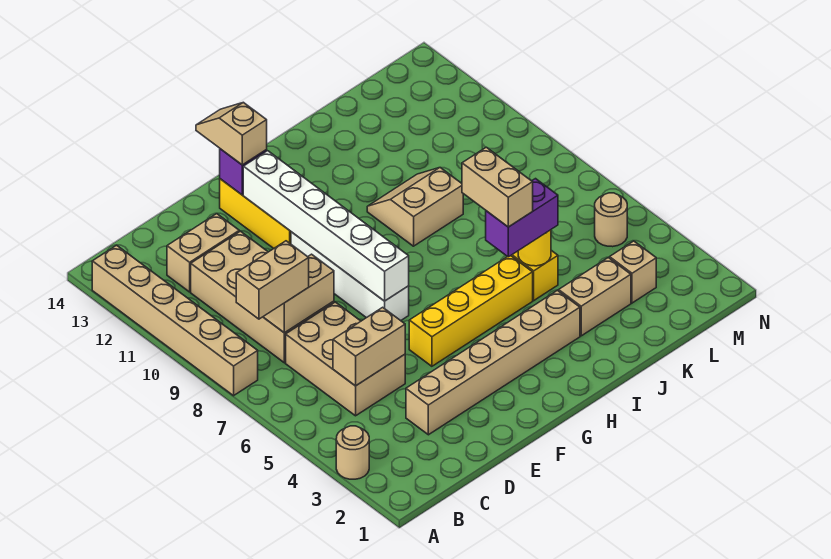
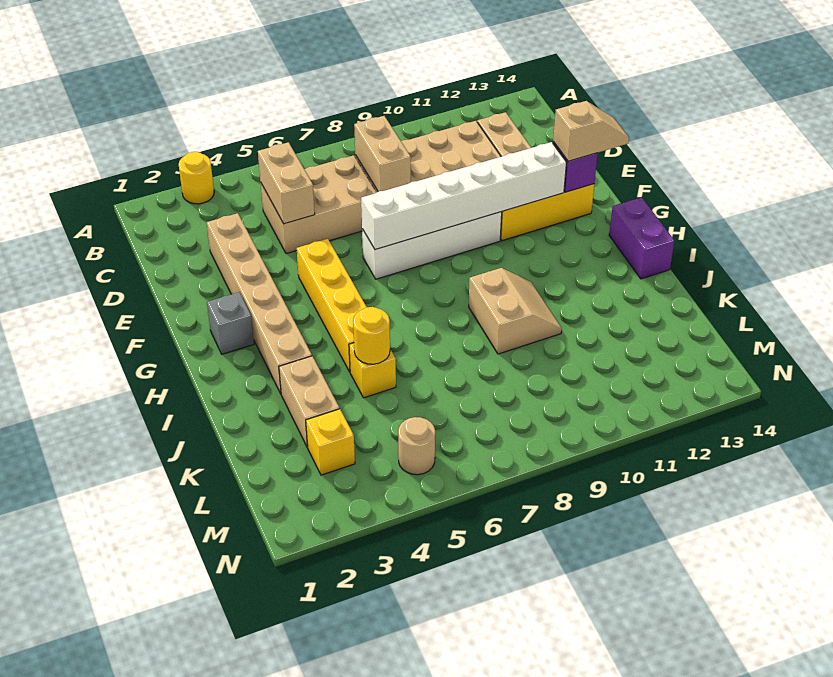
tan round brick A3 level 1 -> yellow round brick A3 level 1
tan brick A8:A13 level 1 -> none
tan brick B8:C8 level 3 -> none
none -> grey brick G2 level 1
purple brick I5:J5 level 3 -> purple brick H14:I14 level 1
tan brick I5:I6 level 4 -> none
tan brick L3 level 1 -> yellow brick L3 level 1

